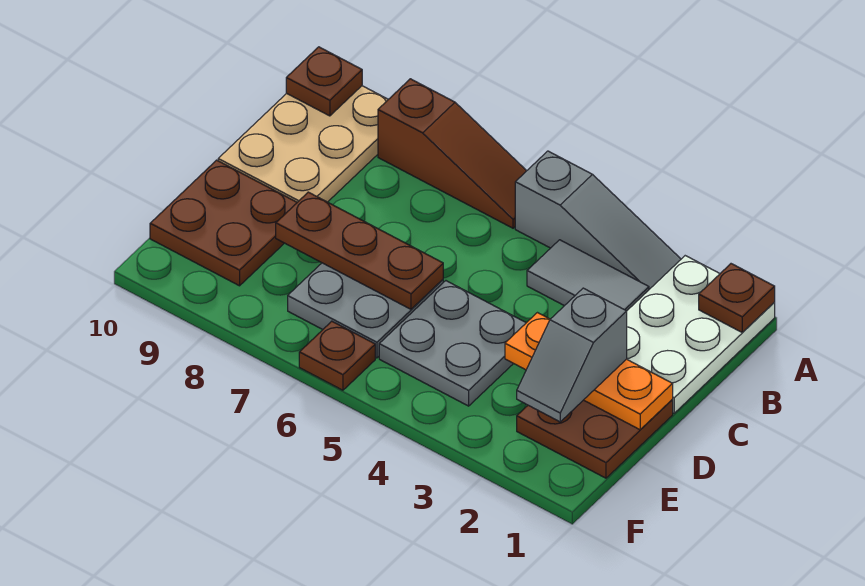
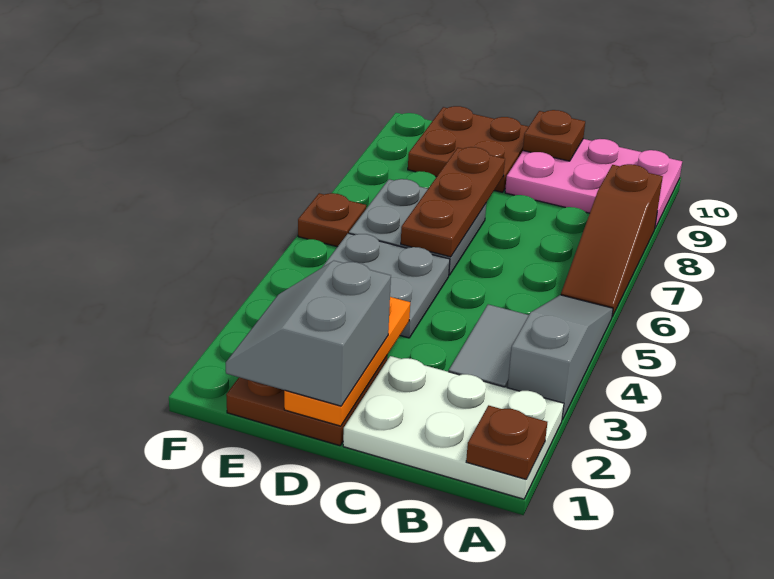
grey slope A3:A5 level 1 top 5 -> grey slope A3:A5 level 1 top 3
tan plate A9:C10 level 1 -> pink plate A9:C10 level 1
brown plate A10 level 2 -> brown plate C10 level 2
grey slope D2:E2 level 3 top D -> grey slope D1:E2 level 3 top D

